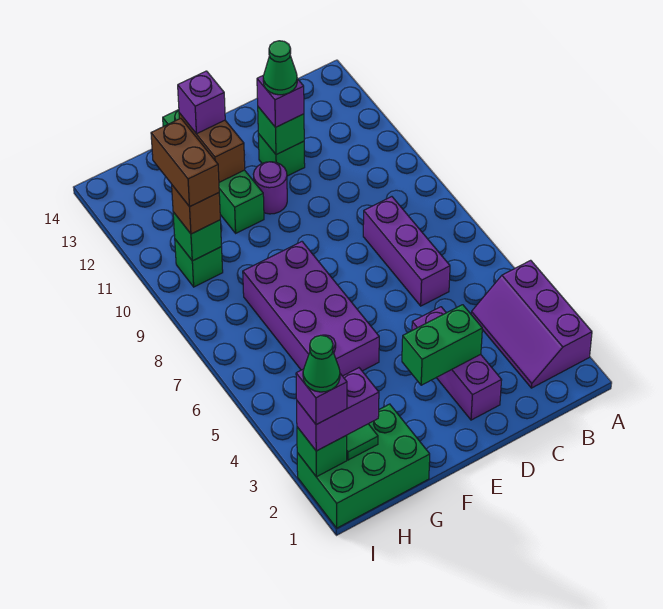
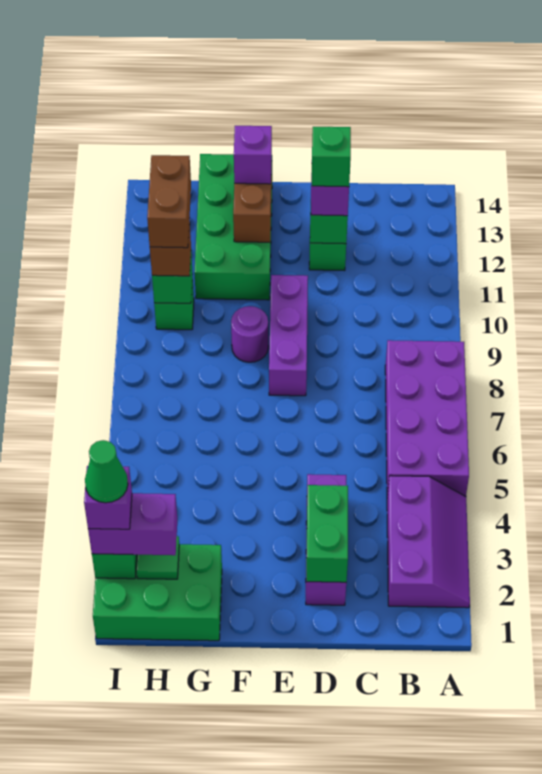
purple slope A2:B4 level 1 top A -> purple slope A2:B4 level 1 top B
purple brick C6:C8 level 1 -> purple brick E8:E10 level 1
green brick D3:E3 level 2 -> green brick D2:D3 level 2
green cone D12 level 4 -> green brick D12 level 4
purple round brick E11 level 1 -> purple round brick F9 level 1
purple brick F5:G8 level 1 -> purple brick A5:B8 level 1
green brick F11:F14 level 1 -> green brick F11:G14 level 1

